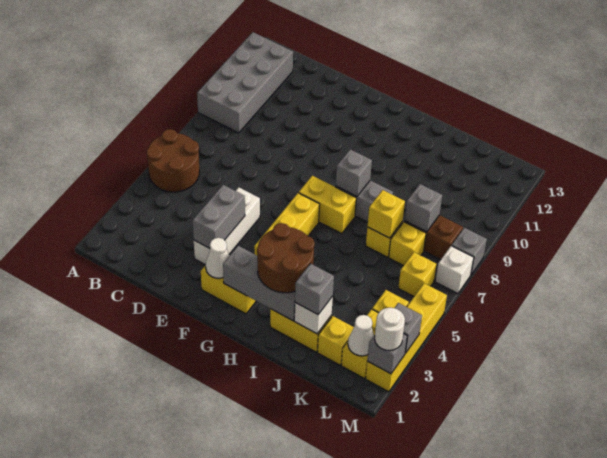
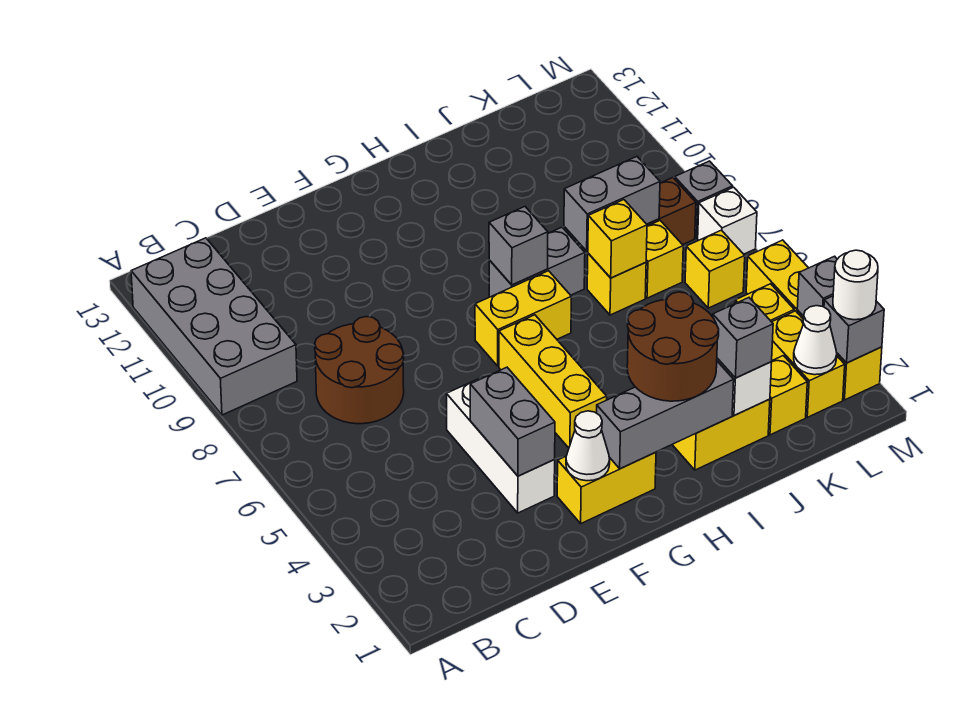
brown round brick A5:B6 level 1 -> brown round brick C7:D8 level 1
grey brick K8 level 2 -> grey brick J8:K8 level 2

